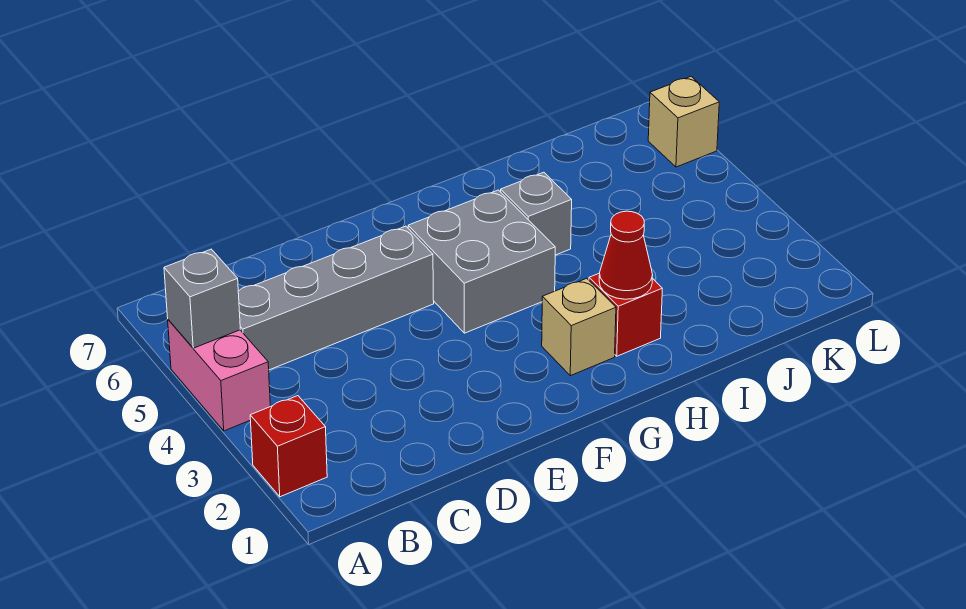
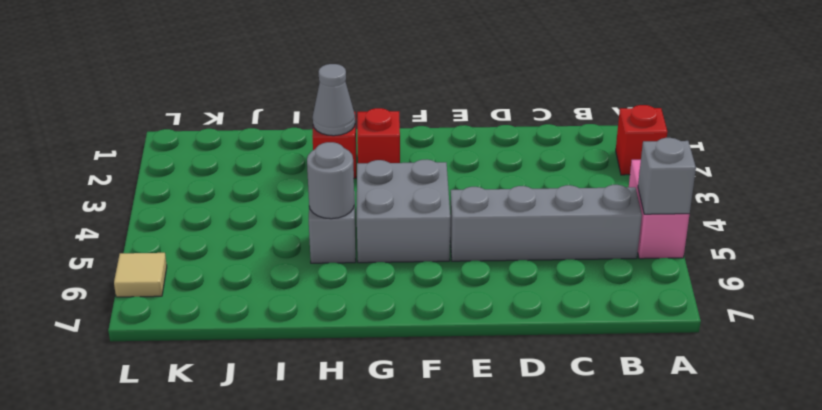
tan brick G2 level 1 -> red brick G2 level 1
red cone H2 level 2 -> grey cone H2 level 2
none -> grey round brick H5 level 2
tan brick L6 level 1 -> tan tile L6 level 1

